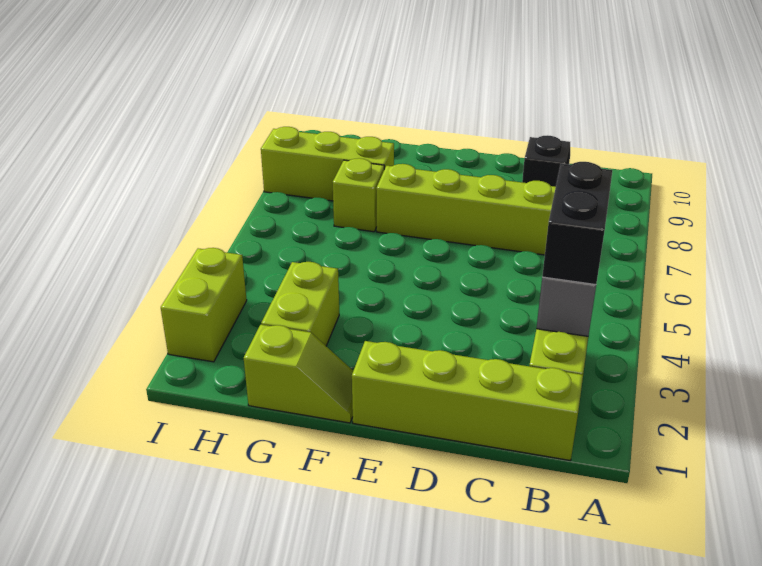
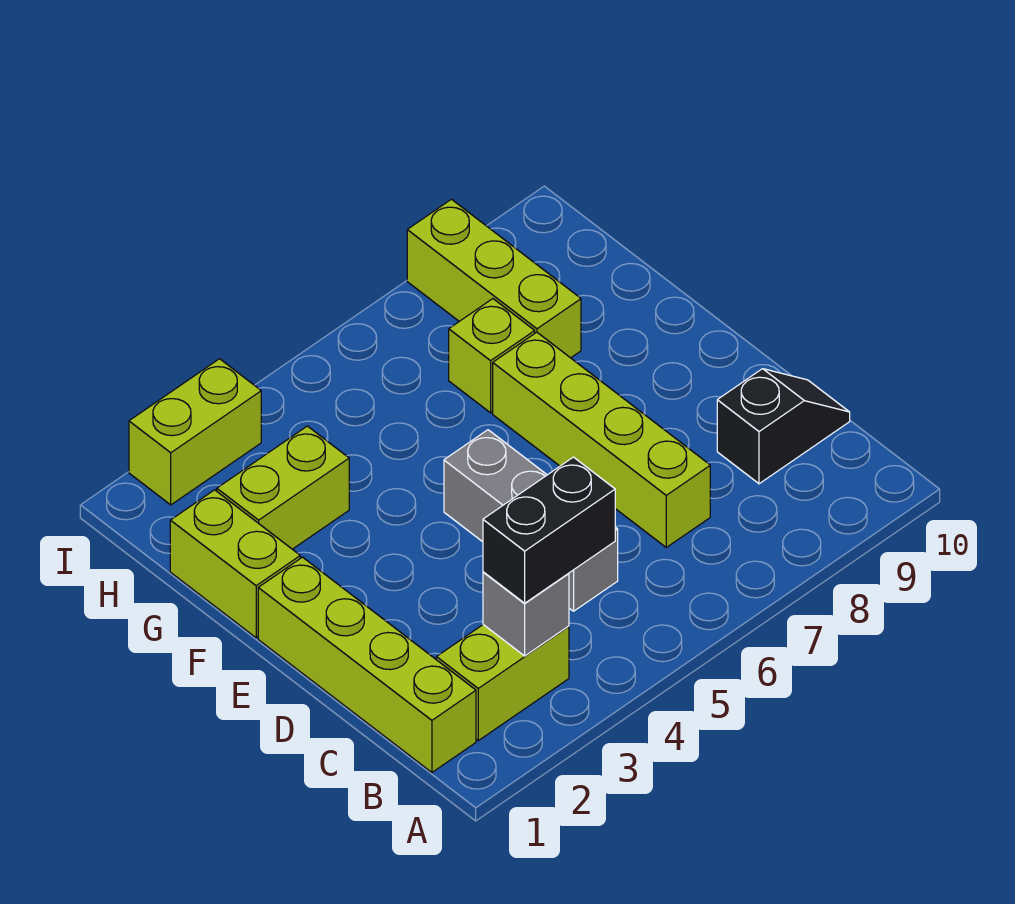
none -> grey brick C5:E5 level 1
lime slope F1:G1 level 1 top G -> lime brick F1:G1 level 1

